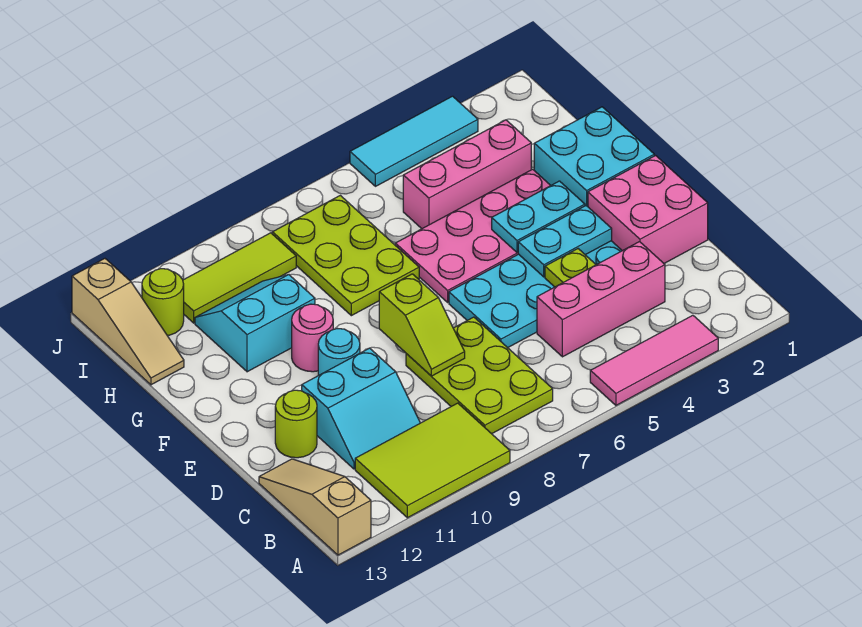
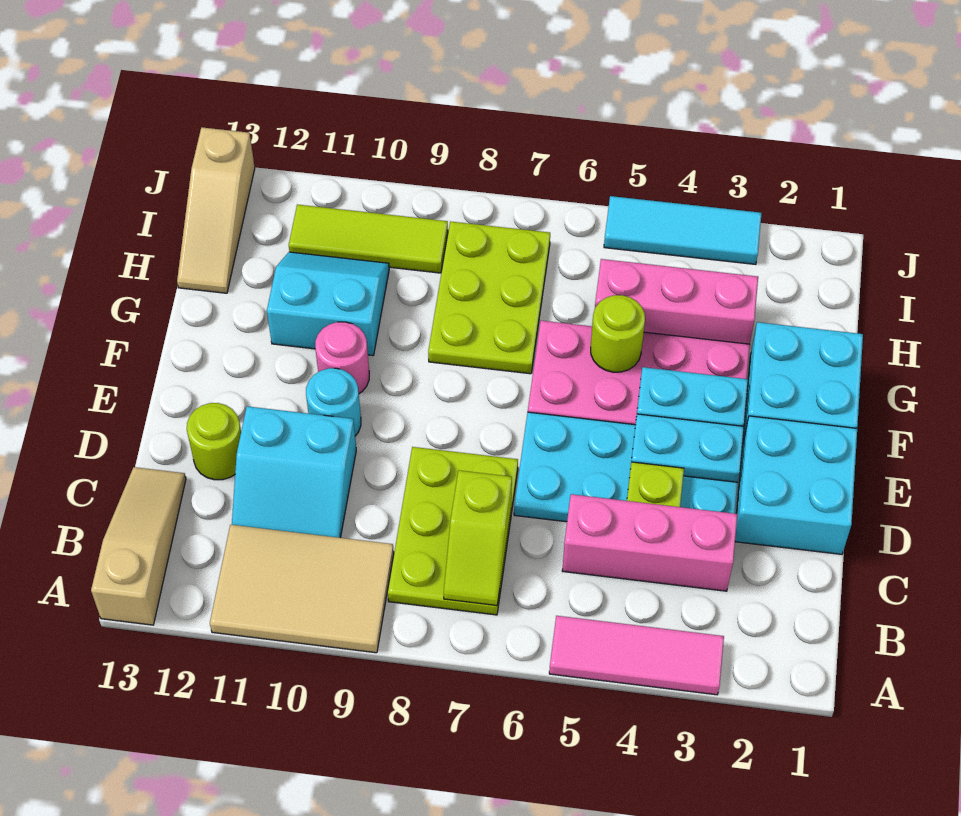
lime tile A9:B11 level 1 -> tan tile A9:B11 level 1
pink brick D1:E2 level 1 -> cyan brick D1:E2 level 1
lime slope D8:E8 level 2 top E -> lime slope B7:C7 level 2 top C
lime round brick I12 level 1 -> lime round brick G5 level 2

